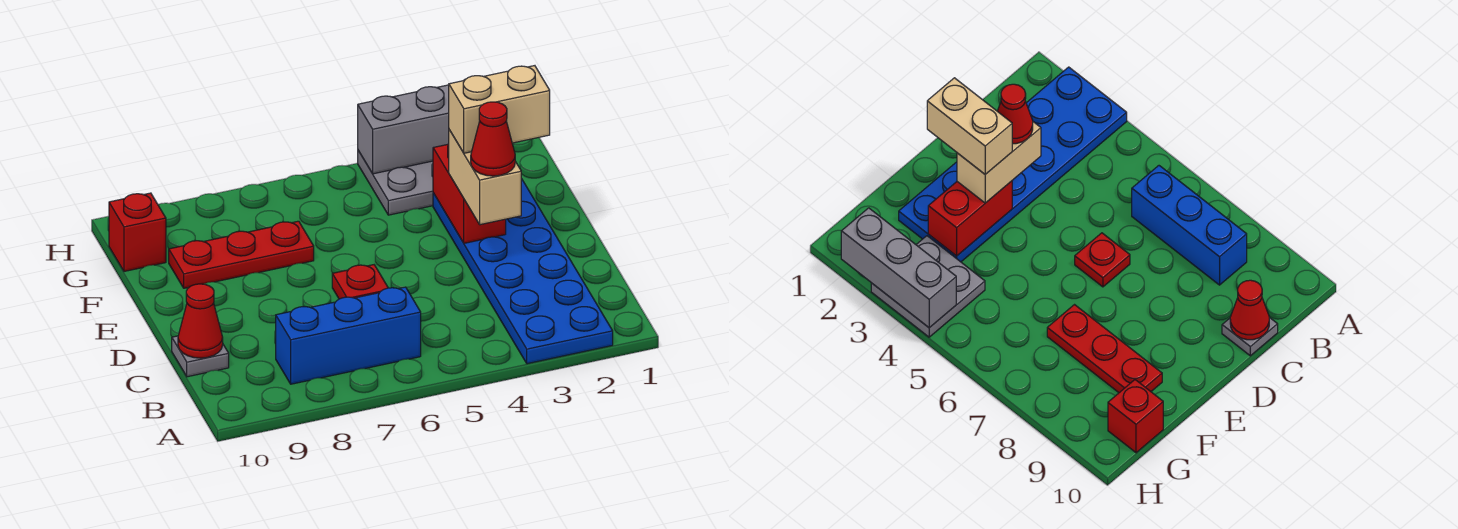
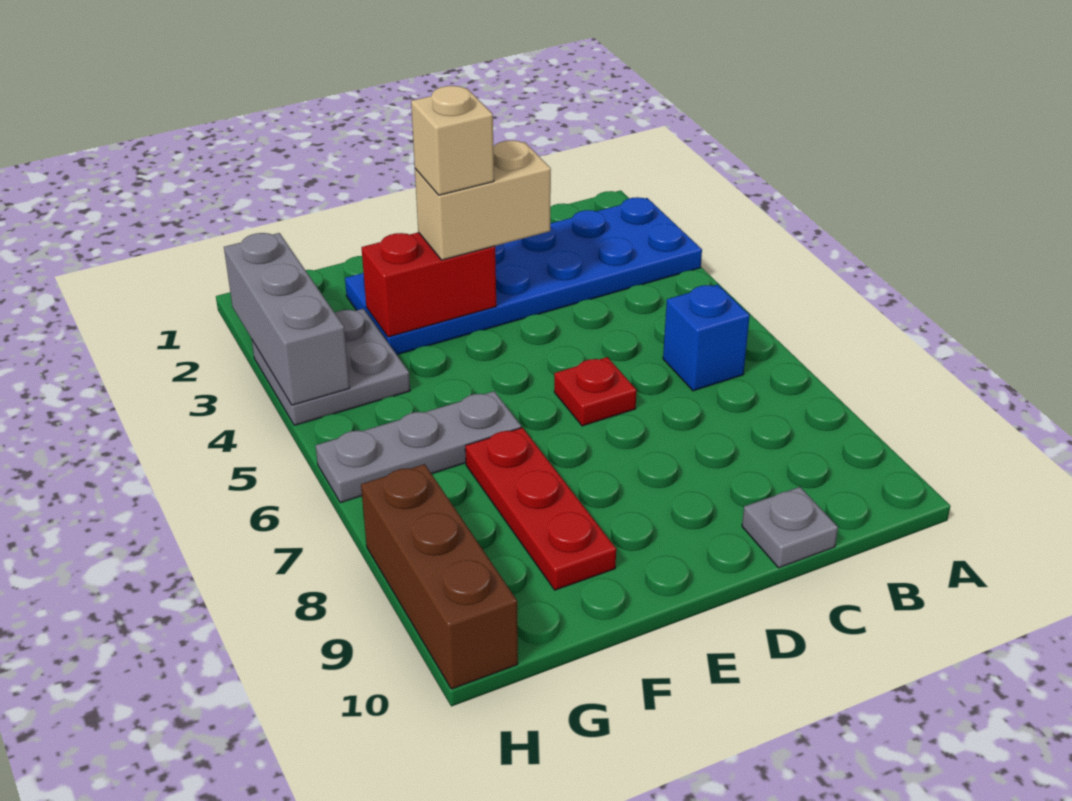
blue brick B6:B8 level 1 -> blue brick B6 level 1
red cone C10 level 2 -> none
red cone D3 level 4 -> none
tan brick E2:E3 level 4 -> tan brick E3 level 4
none -> grey plate F6:H6 level 1
red brick G10 level 1 -> none
none -> brown brick H8:H10 level 1

